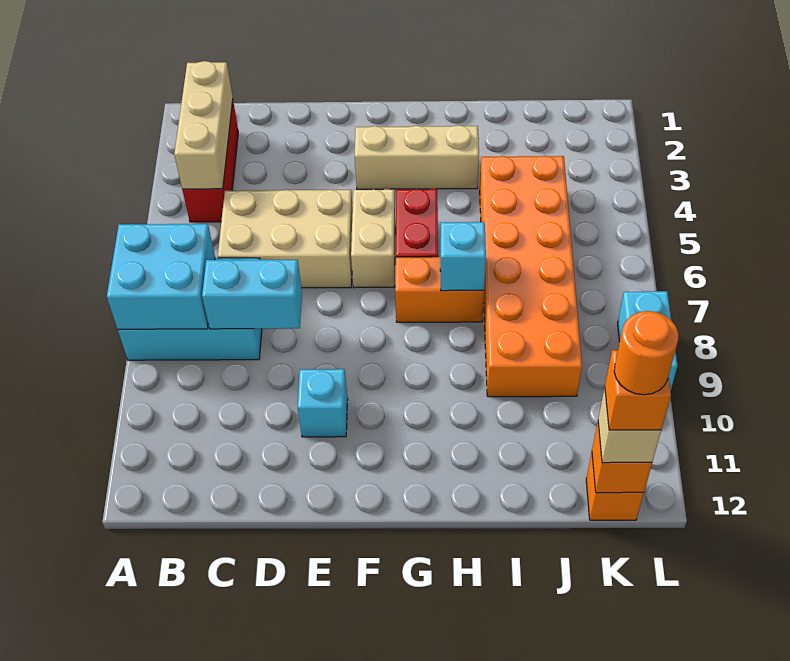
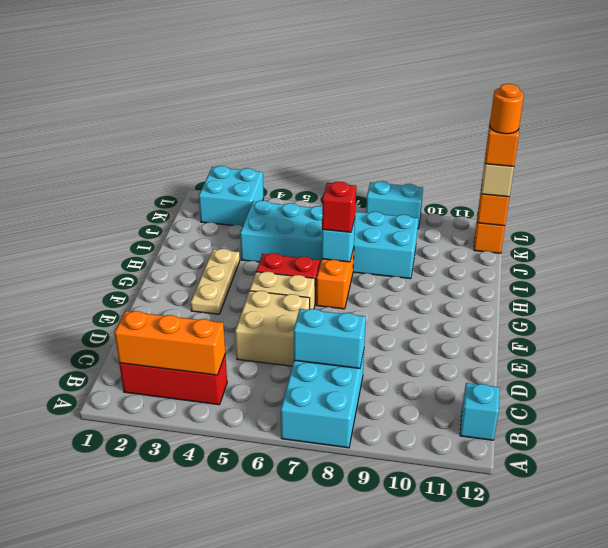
cyan brick A7:B8 level 2 -> cyan brick K2:L3 level 1
tan brick B2:B4 level 2 -> orange brick B2:B4 level 2
tan brick C5:E6 level 1 -> tan brick D5:E6 level 1
cyan brick C8:D8 level 2 -> cyan brick C7:C8 level 2
cyan brick E10 level 1 -> cyan brick B12 level 1
tan brick F3:H3 level 1 -> tan plate F3:H3 level 1
none -> red brick H7 level 3
orange brick I4:J9 level 1 -> cyan brick I4:J9 level 1

